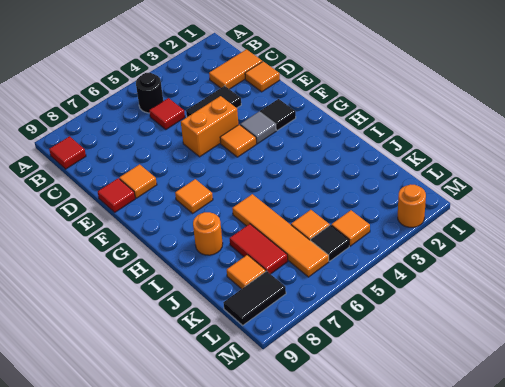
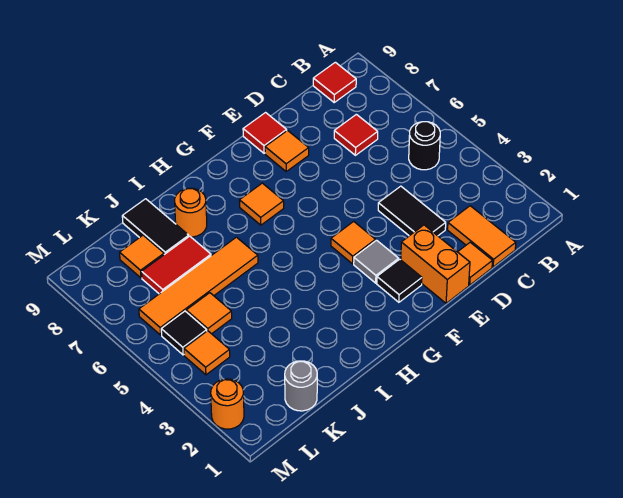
red tile C5 level 1 -> red tile C7 level 1
orange brick E4:E5 level 1 -> orange brick E1:E2 level 1
none -> grey round brick K1 level 1
black tile L8:L9 level 1 -> black tile J8:J9 level 1

